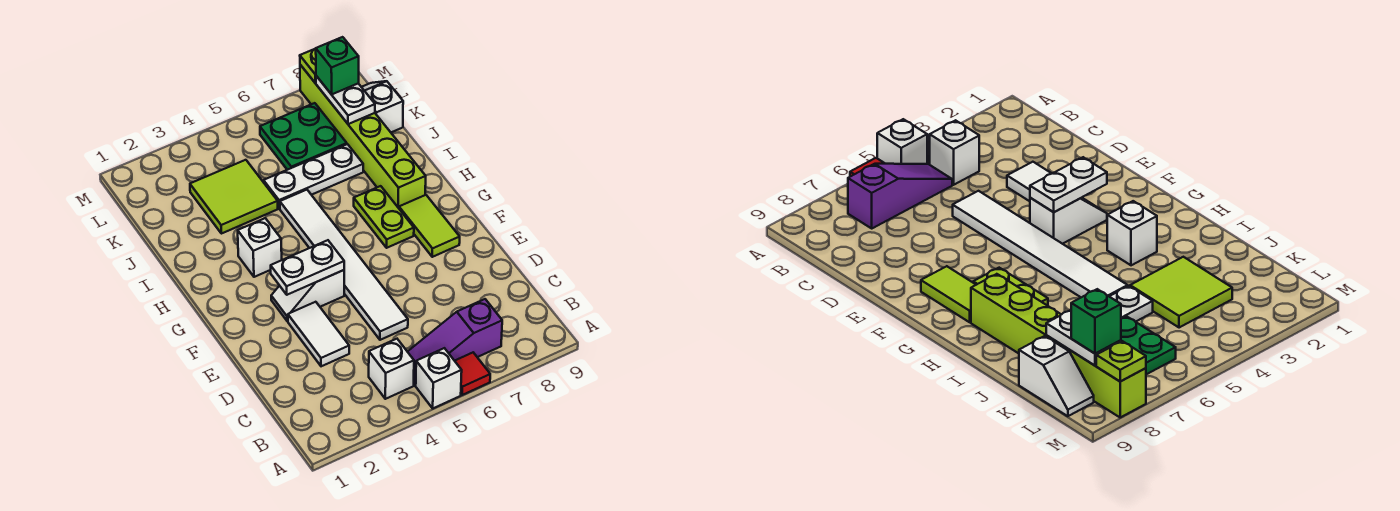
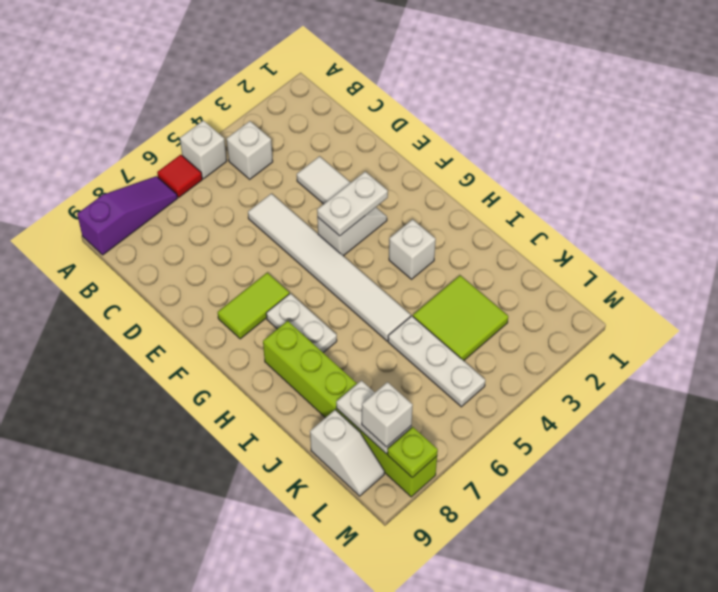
purple slope B5:B7 level 1 top 7 -> purple slope A7:A9 level 1 top 9
lime tile F8:G8 level 1 -> lime tile F7:F8 level 1
lime plate G7:H7 level 1 -> white plate G7:H7 level 1
white plate J5:J7 level 1 -> white plate J5:L5 level 1
green plate K6:L7 level 1 -> none
green brick L8 level 3 -> white brick L8 level 3

